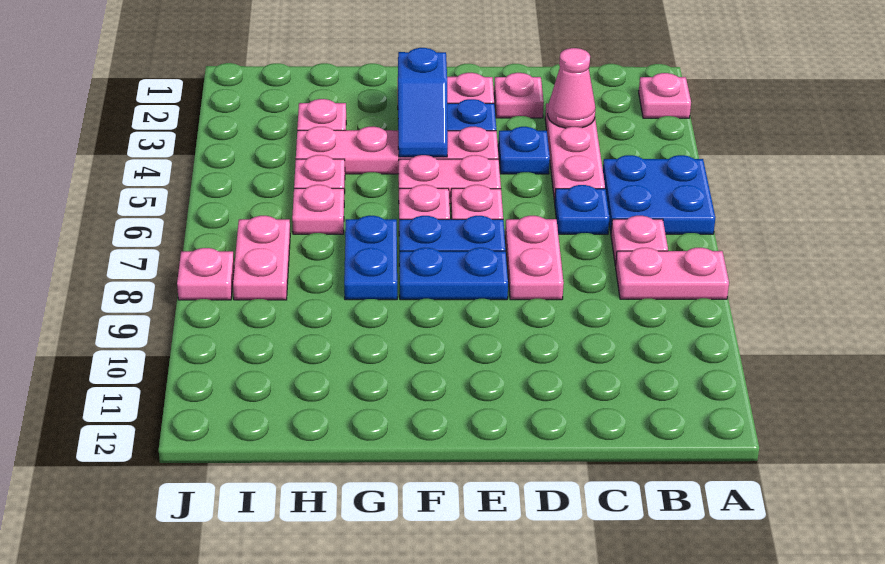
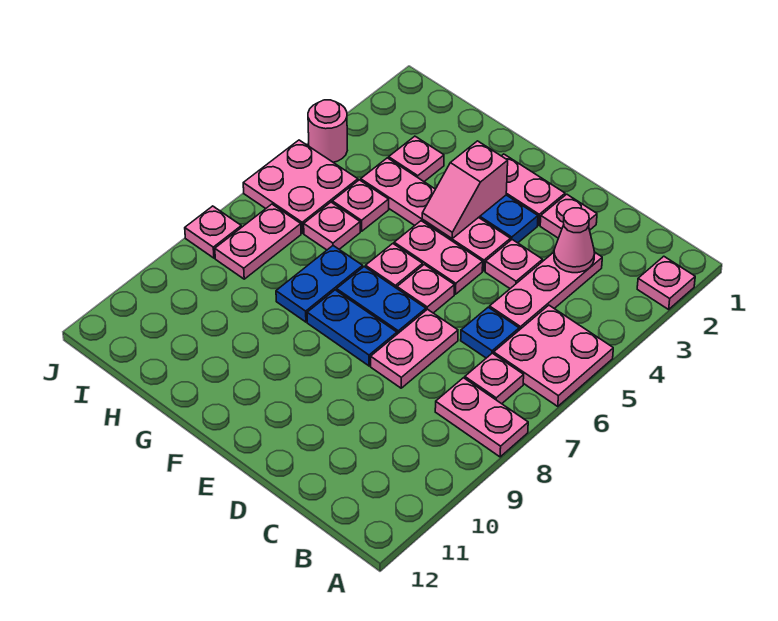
blue plate A5:B6 level 1 -> pink plate A5:B6 level 1
blue plate D4 level 1 -> pink plate D4 level 1
blue slope F3:F4 level 2 top 3 -> pink slope F3:F4 level 2 top 3
none -> pink plate I5:J6 level 1
none -> pink round brick J4 level 1

